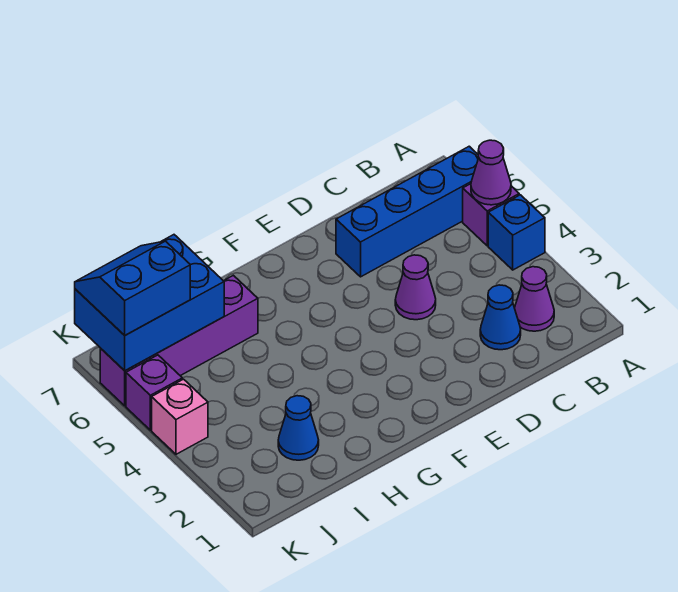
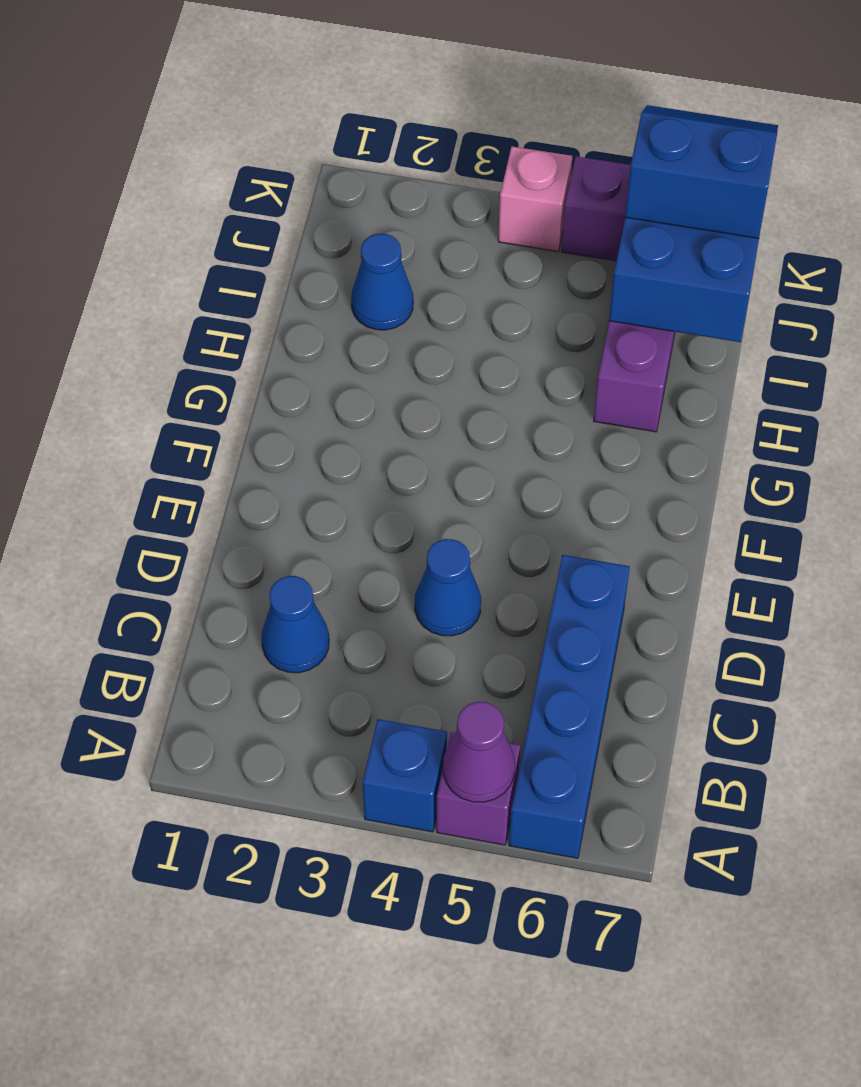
purple cone B2 level 1 -> none
purple cone D4 level 1 -> blue cone D4 level 1
blue slope J6:K7 level 3 top 6 -> blue slope J6:K7 level 3 top J

